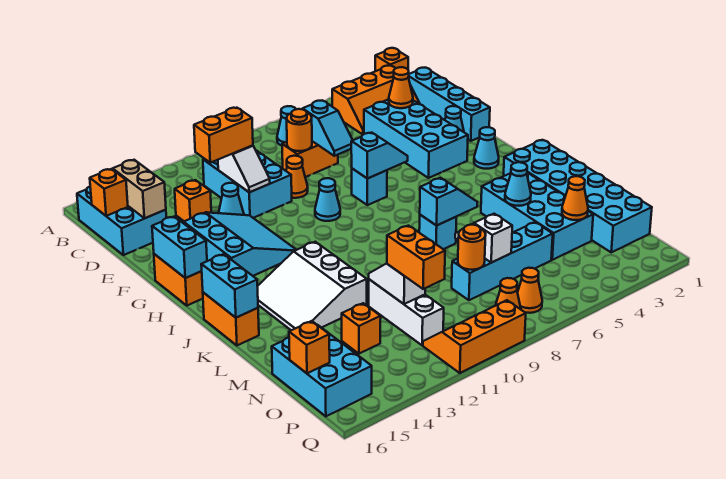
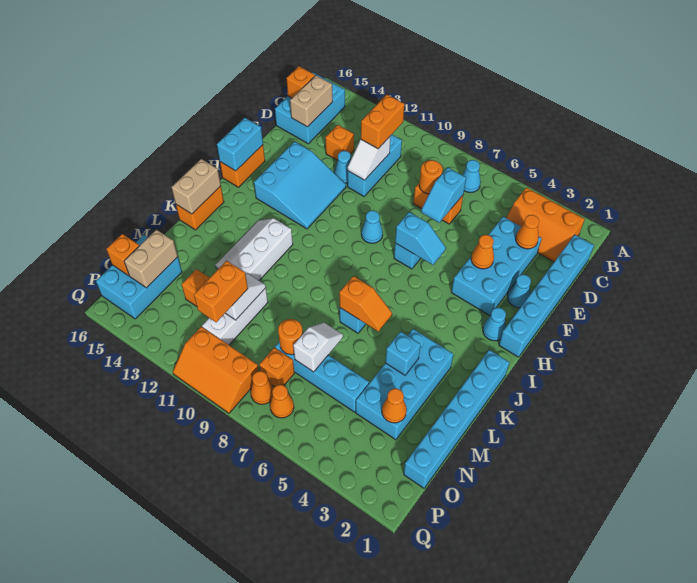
orange brick A1 level 1 -> orange brick O8 level 1
cyan brick C1:F1 level 1 -> cyan brick C1:H1 level 1
cyan brick C10:E11 level 1 -> cyan brick C11:E11 level 1
orange brick D11:D12 level 3 -> orange brick C11:D11 level 3
orange cone E9 level 1 -> orange cone F4 level 2
cyan brick J1:O2 level 1 -> cyan brick J1:O1 level 1
white slope J12:L14 level 1 top 12 -> white slope J12:L13 level 1 top 12
cyan brick J16:K16 level 2 -> tan brick J16:K16 level 2
cyan slope K6:K7 level 2 top 7 -> orange slope K6:K7 level 2 top 7
cyan cone L4 level 2 -> cyan brick L4 level 2
none -> tan brick N15:O15 level 2
orange slope P9:Q11 level 1 top Q -> orange slope P9:Q11 level 1 top P

